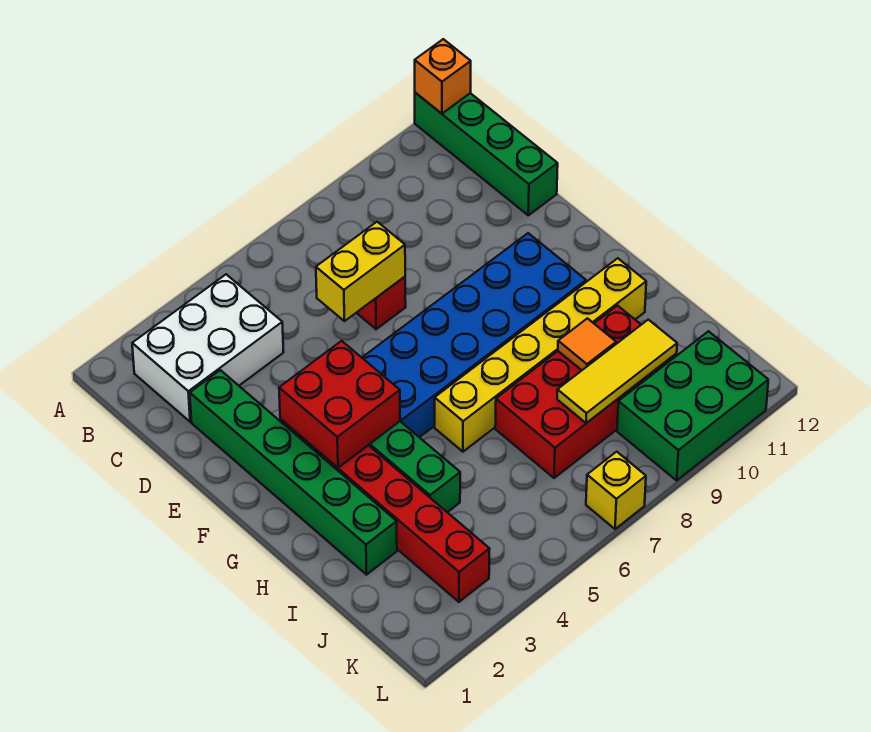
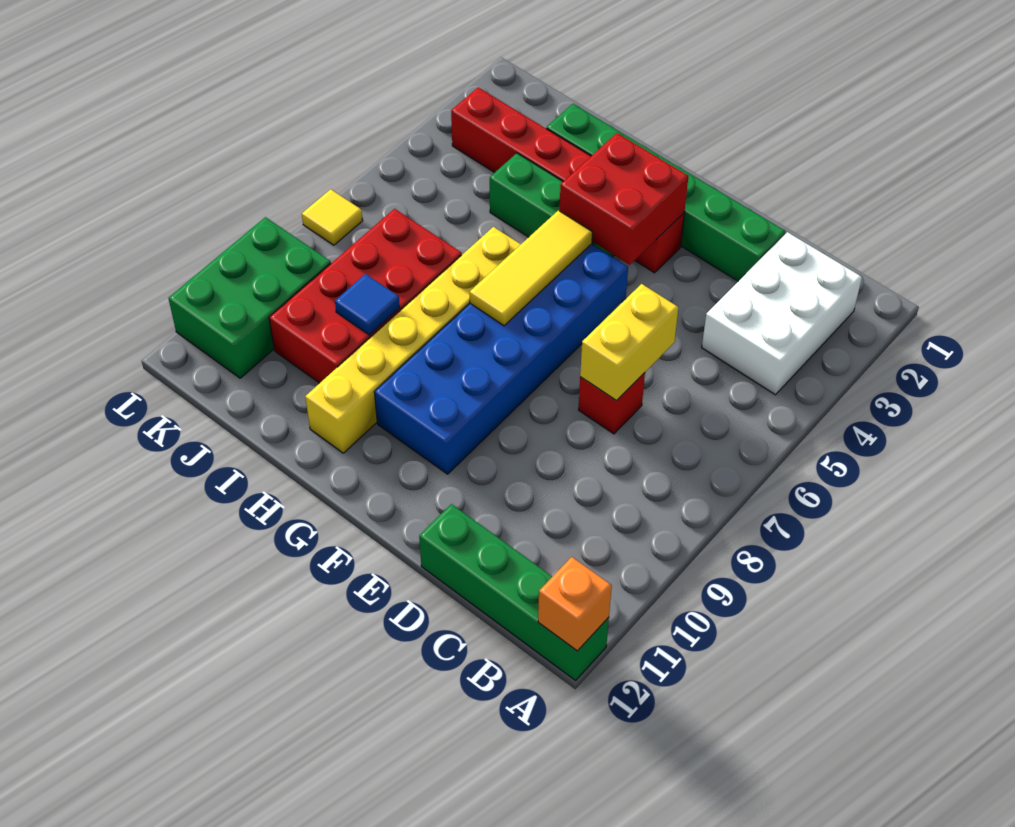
orange tile I9 level 2 -> blue tile I9 level 2
yellow tile J8:J10 level 2 -> yellow tile G5:G7 level 2
yellow brick L7 level 1 -> yellow tile L7 level 1

